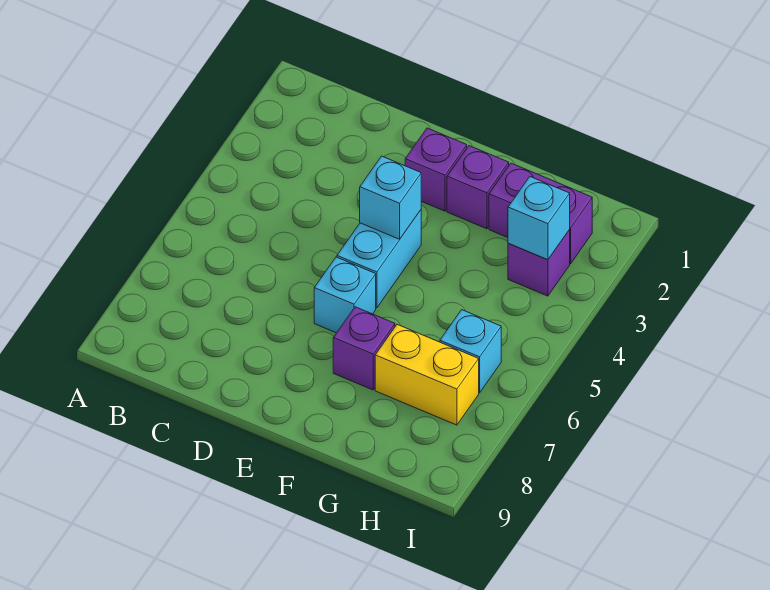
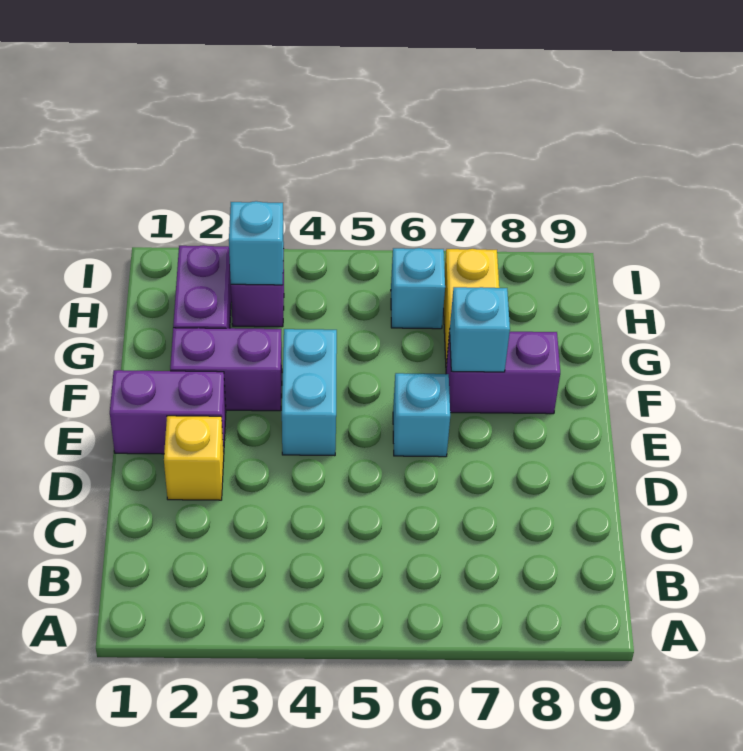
none -> yellow brick D2 level 1
purple brick E2 level 1 -> purple brick E1:E2 level 1
cyan brick E4:E5 level 1 -> cyan brick E4:F4 level 1
cyan brick E4 level 2 -> cyan brick F7 level 2
purple brick F2 level 1 -> purple brick F2:F3 level 1
purple brick F7 level 1 -> purple brick F7:F8 level 1

